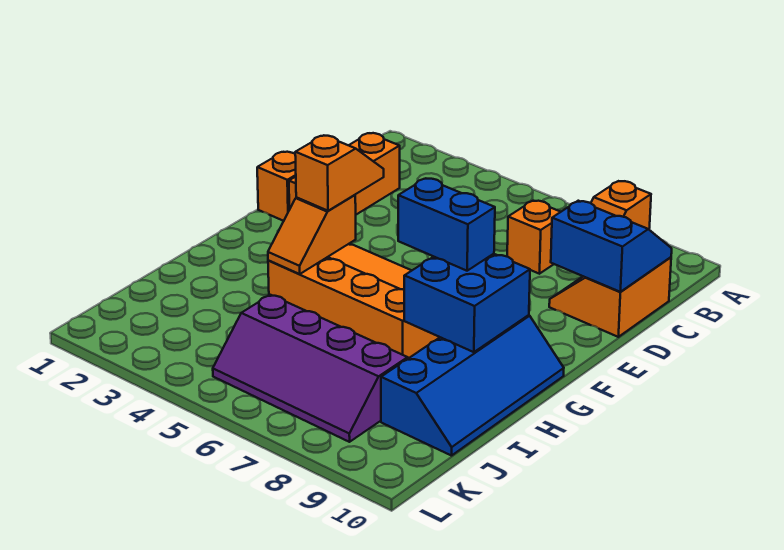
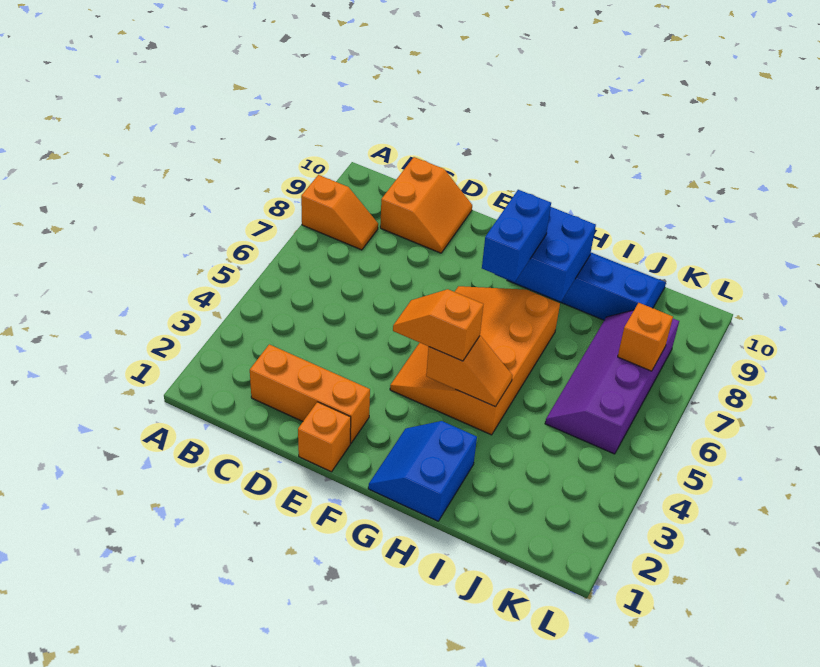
orange brick C7 level 1 -> orange brick K7 level 2
orange slope C9:D10 level 1 top 10 -> orange slope C9:D10 level 1 top C
blue slope C9:D10 level 2 top D -> blue slope G1:H2 level 1 top H
purple slope J5:K8 level 1 top J -> purple slope J5:K8 level 1 top K

